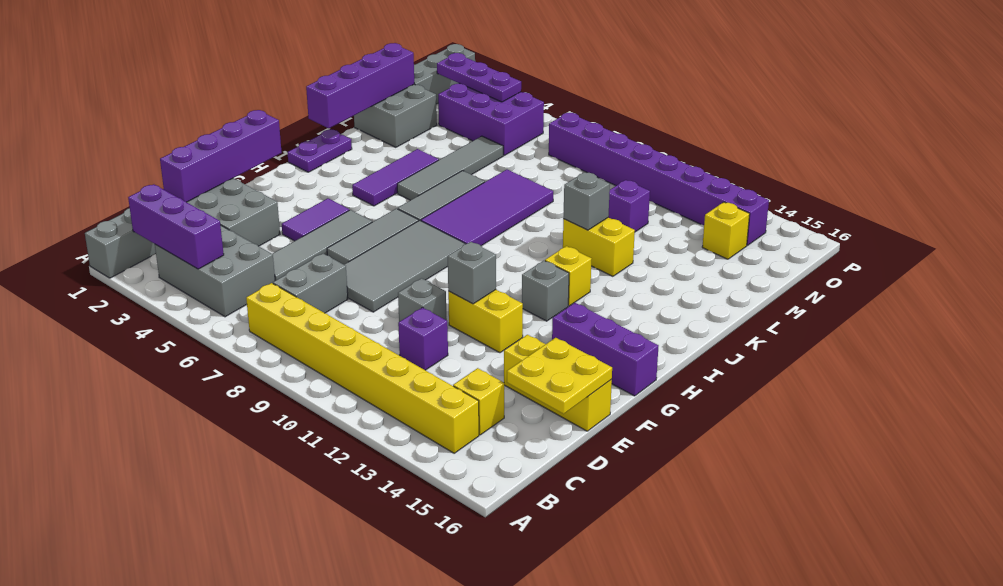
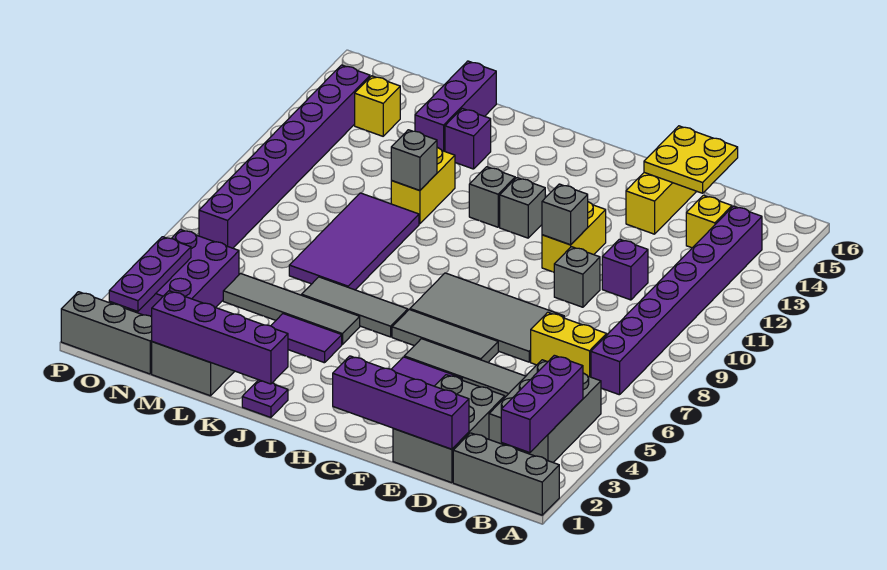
yellow brick B7:B14 level 1 -> purple brick B7:B14 level 1
grey brick C7:D7 level 1 -> yellow brick C7:D7 level 1
purple brick G14:G16 level 1 -> purple brick L14:L16 level 1
purple plate I1:J1 level 1 -> purple plate J1 level 1
purple tile I4:K4 level 1 -> purple tile J4:K4 level 1
purple tile I7:L8 level 1 -> purple tile K7:L10 level 1
yellow brick I12 level 1 -> grey brick I12 level 1
purple brick M11 level 1 -> purple brick K14 level 1

